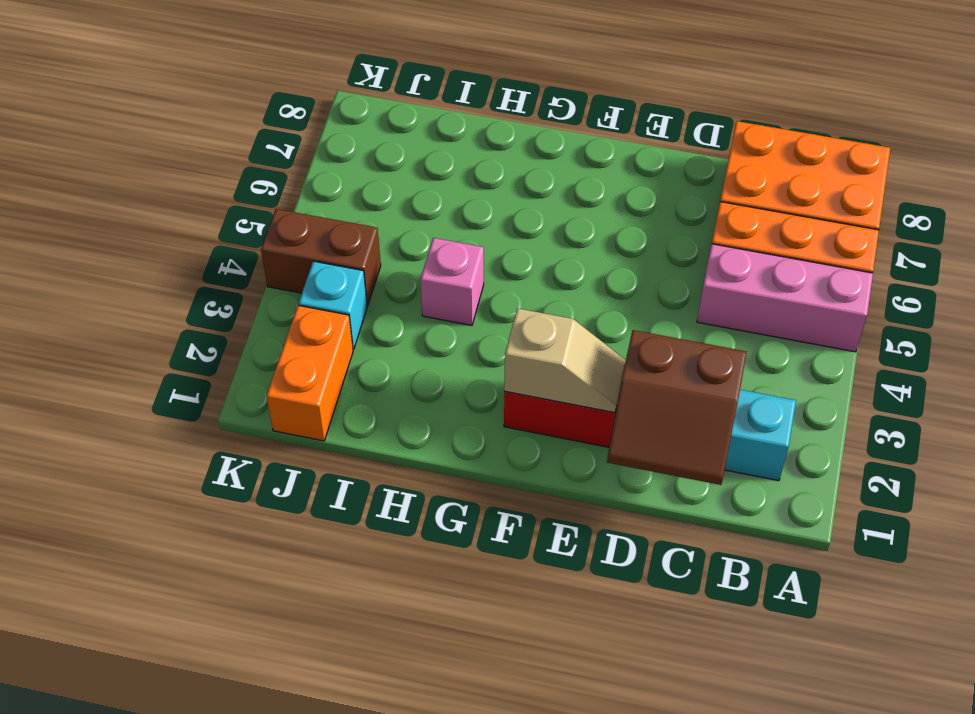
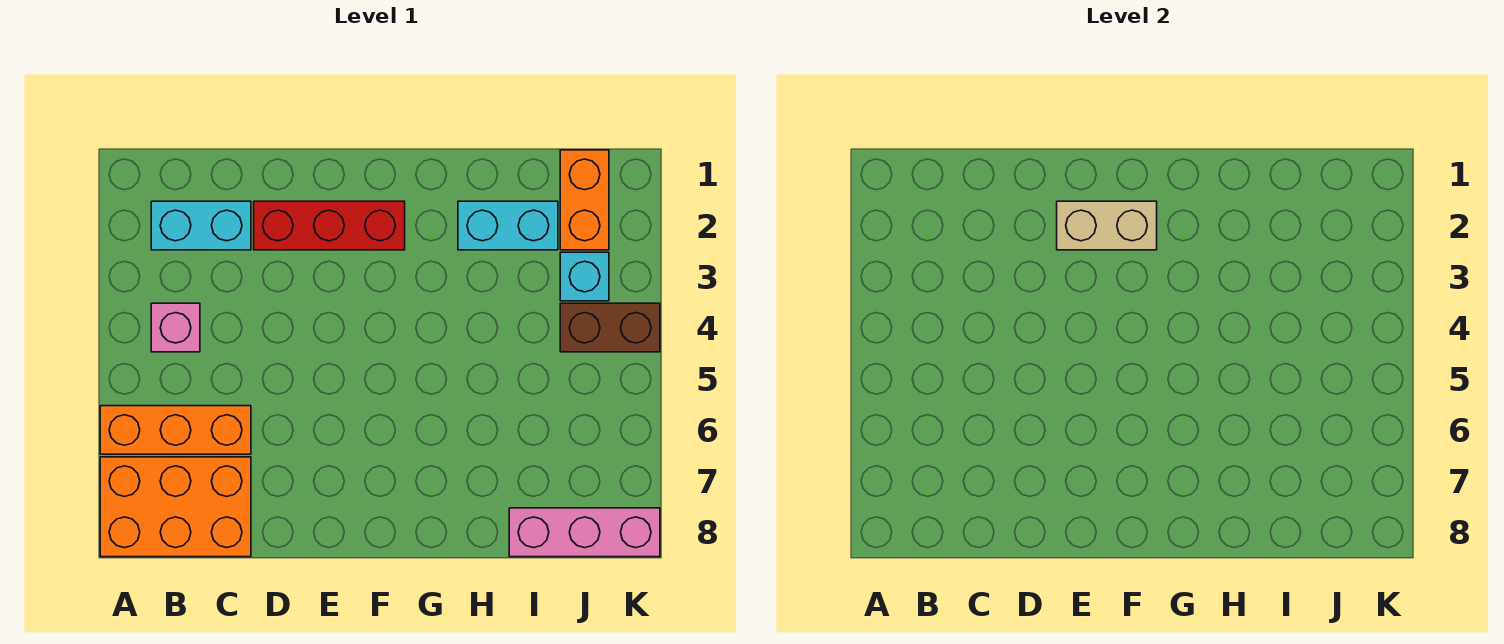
pink brick A5:C5 level 1 -> pink brick I8:K8 level 1
brown slope C1:D2 level 2 top 2 -> none
tan slope E2:F2 level 2 top F -> tan brick E2:F2 level 2
none -> cyan brick H2:I2 level 1
pink brick H4 level 1 -> pink brick B4 level 1

